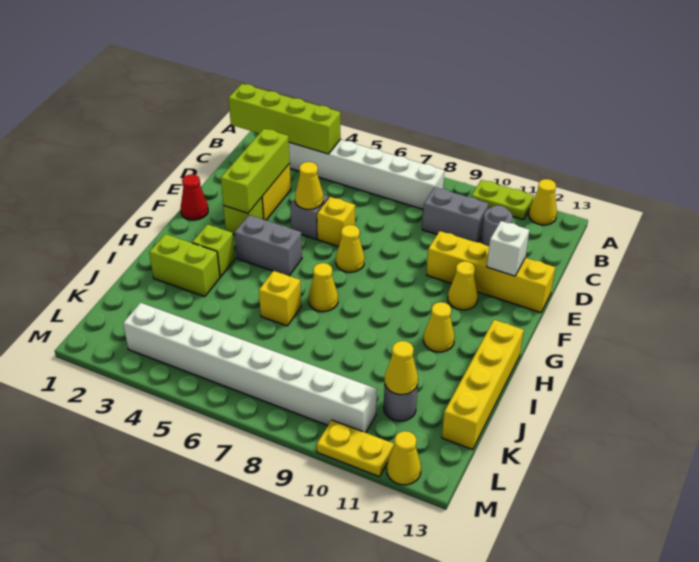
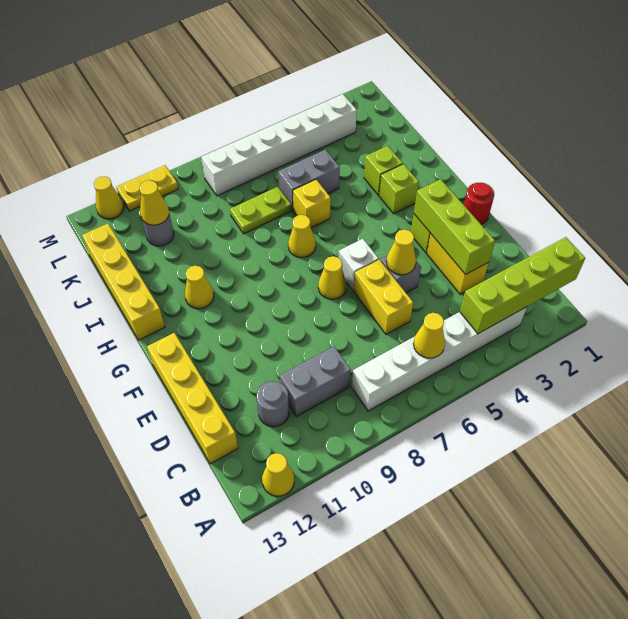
lime plate A10:A11 level 1 -> lime plate J7:J8 level 1
yellow brick E6 level 1 -> yellow brick D6:E6 level 1
yellow brick E10:E13 level 1 -> yellow brick C13:F13 level 1
white brick E12 level 2 -> white brick F6 level 1
red cone F1 level 1 -> red round brick F1 level 1
yellow cone F11 level 1 -> yellow cone B6 level 2
grey brick G4:G5 level 1 -> grey brick J5:J6 level 1
lime brick I2:I3 level 1 -> lime brick I3 level 1
white brick L3:L10 level 1 -> white brick L3:L8 level 1

